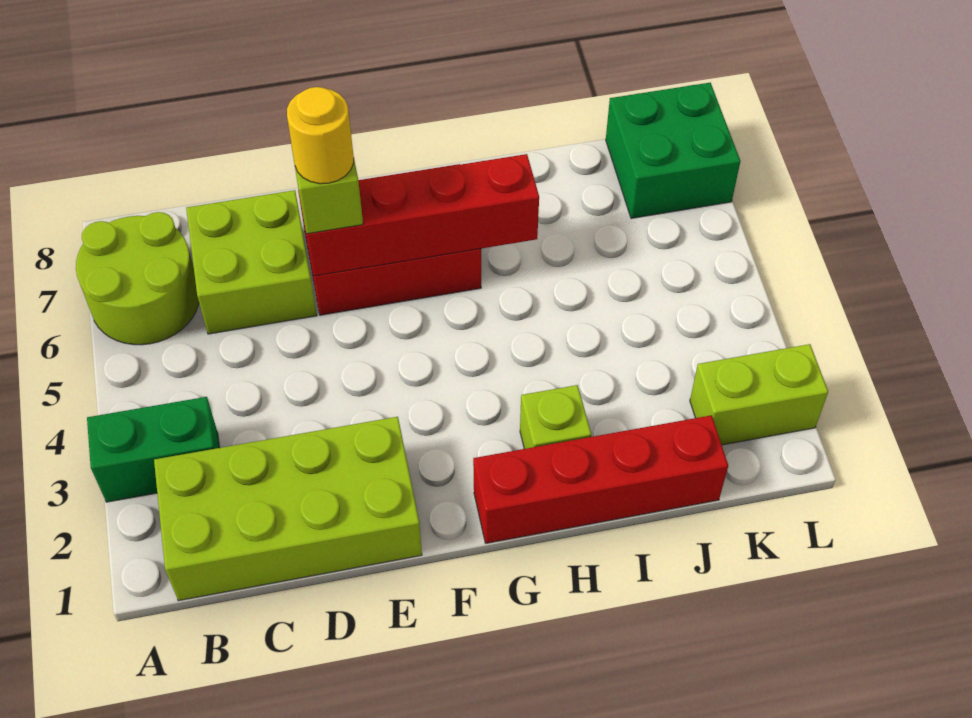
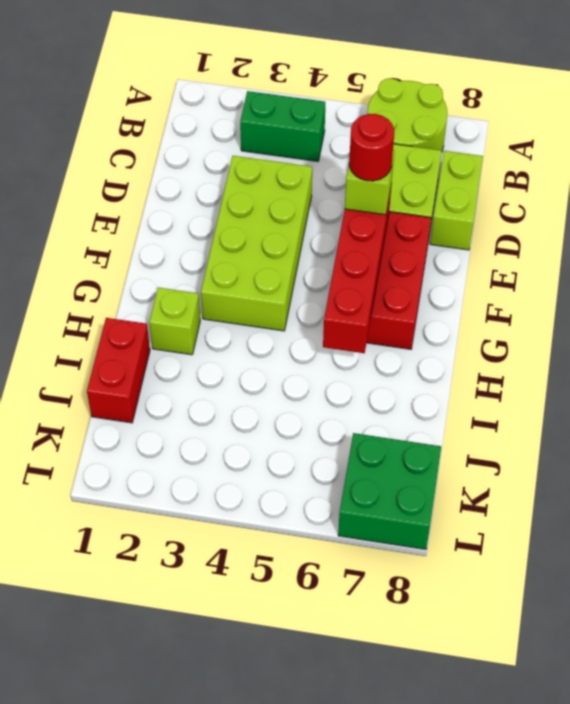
green brick A3:B3 level 1 -> green brick B3:B4 level 1
lime brick B1:E2 level 1 -> lime brick D3:G4 level 1
yellow round brick E6 level 4 -> red round brick E6 level 4
red brick G1:J1 level 1 -> red brick I1:J1 level 1
lime brick K2:L2 level 1 -> lime brick C8:D8 level 1

